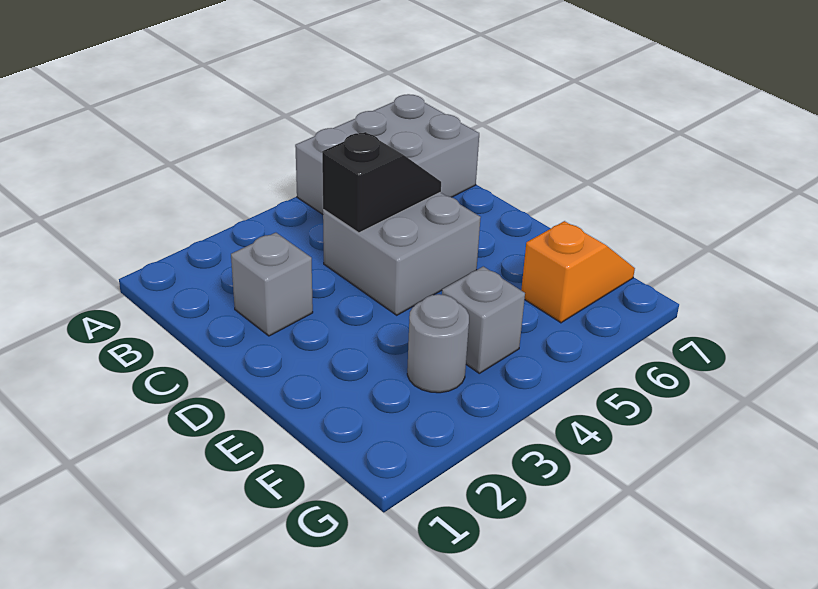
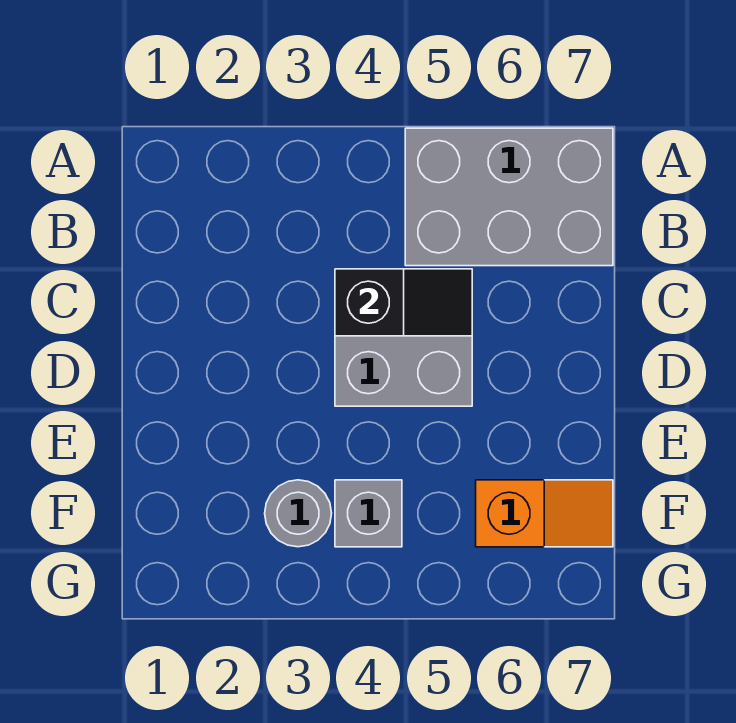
grey brick C2 level 1 -> none

